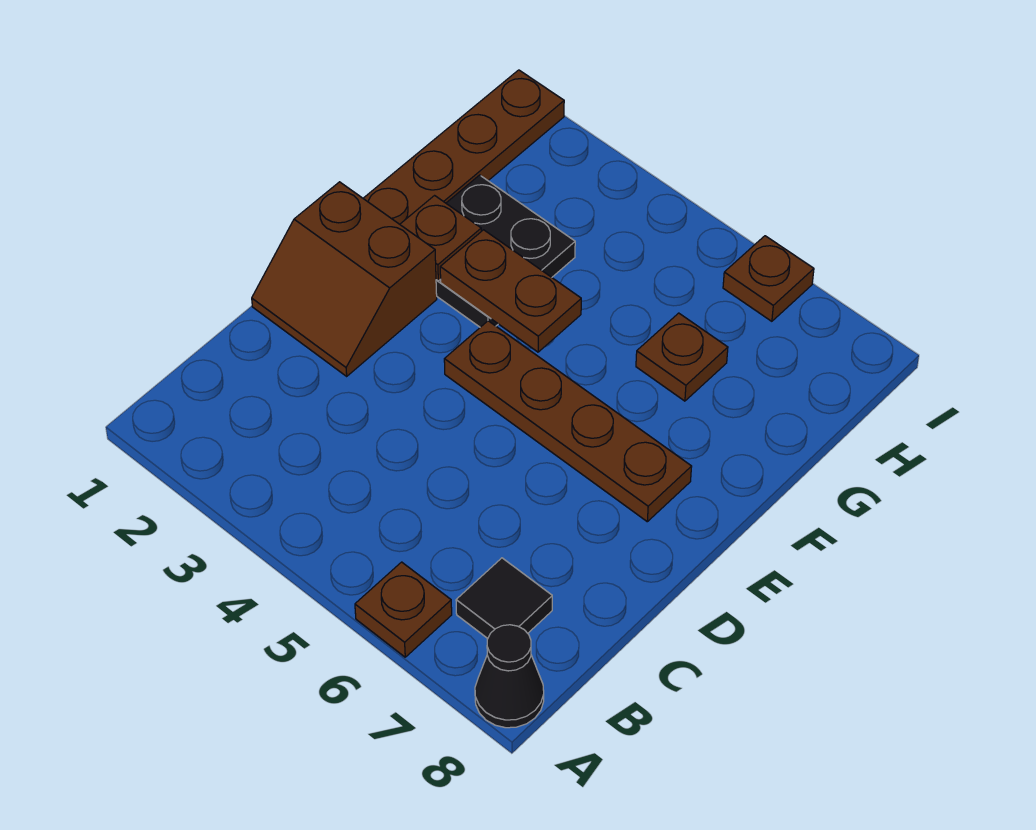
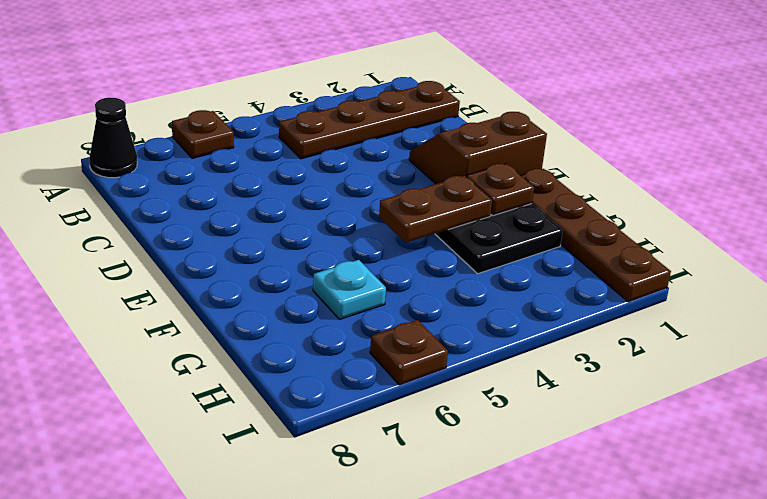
black tile B7 level 1 -> none
brown plate E4:E7 level 1 -> brown plate B1:B4 level 1
brown plate G6 level 1 -> cyan plate G6 level 1

